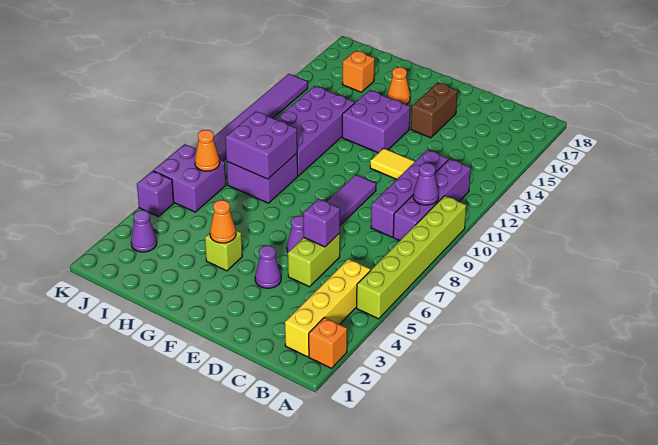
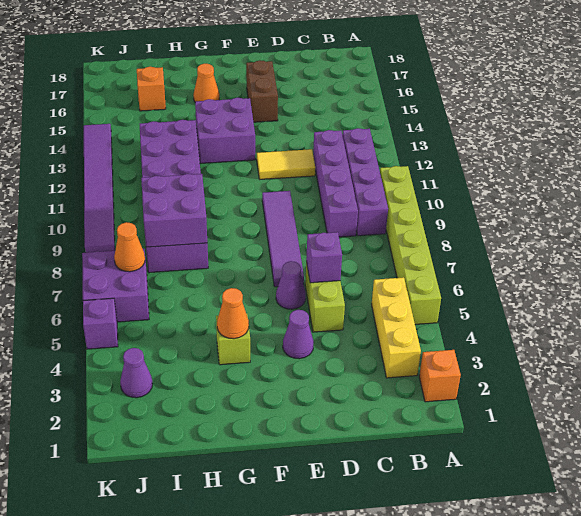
yellow brick B2:B5 level 1 -> yellow brick B3:B5 level 1
purple cone B10 level 2 -> none

